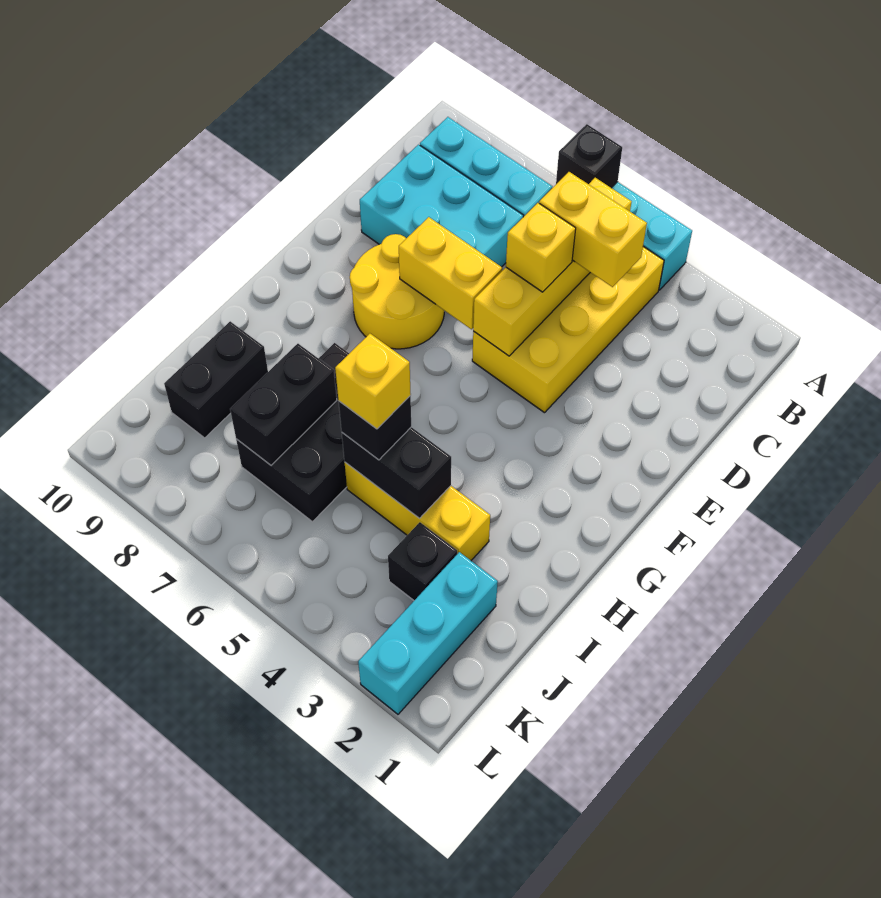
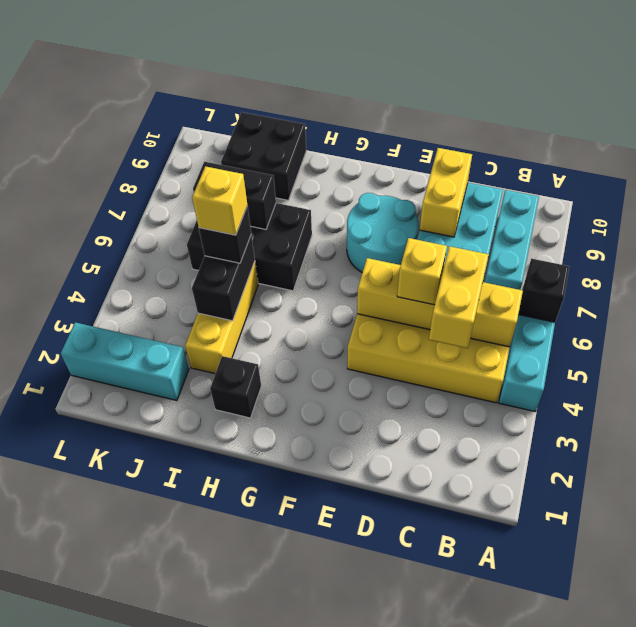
yellow brick E6:E7 level 2 -> yellow brick D8:D9 level 2
yellow round brick E7:F8 level 1 -> cyan round brick E7:F8 level 1
black brick I9:J9 level 1 -> black brick I9:J10 level 1
black brick J3 level 1 -> black brick H2 level 1

